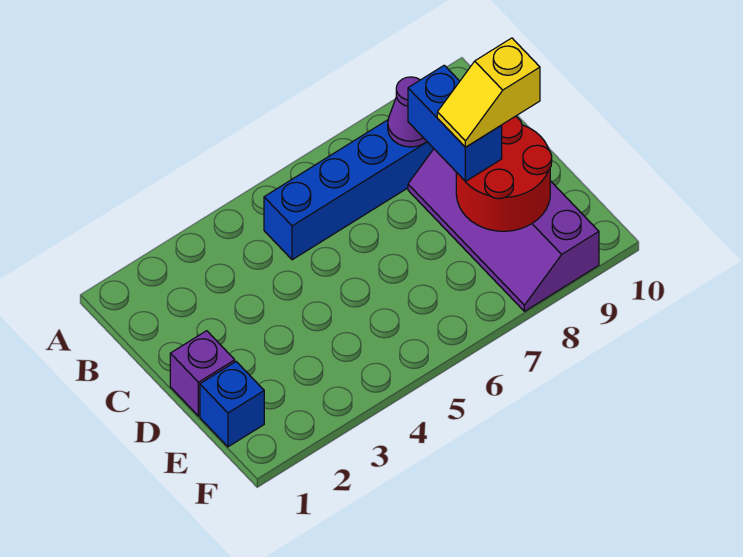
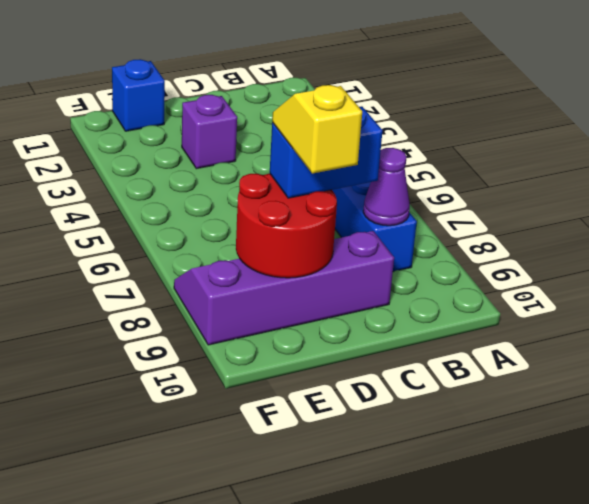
purple brick D1 level 1 -> purple brick D3 level 1

